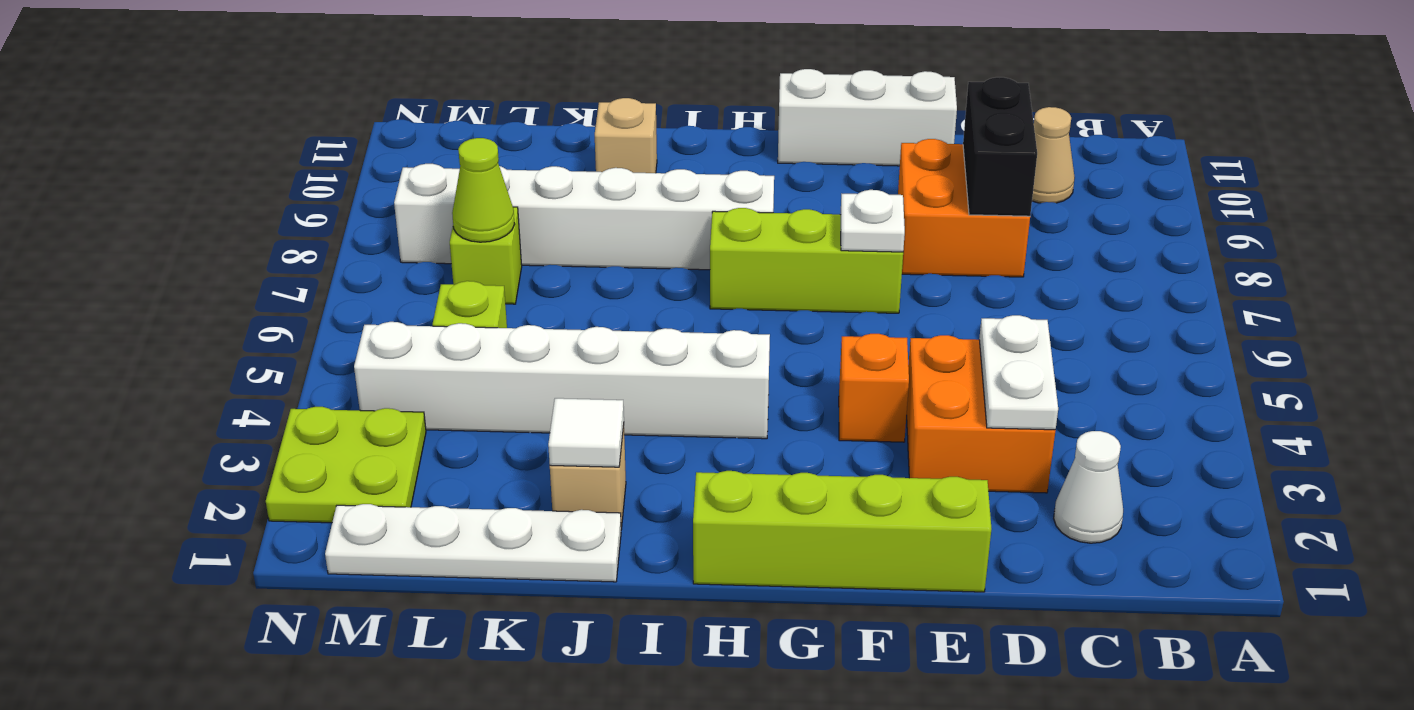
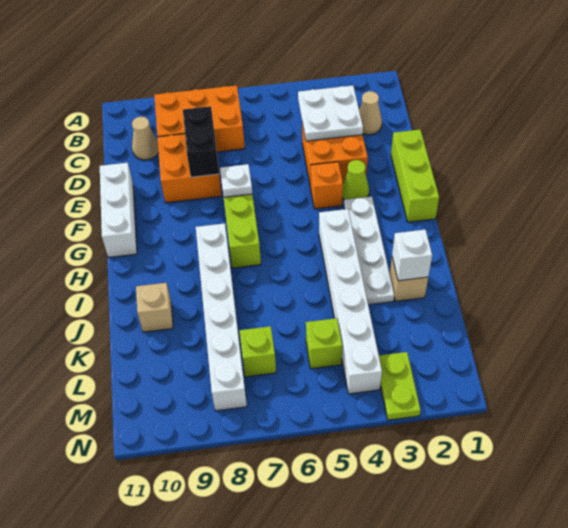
none -> orange brick B7:C9 level 1
white cone C2 level 1 -> tan cone C2 level 1
white plate D3:D4 level 2 -> white plate C3:D4 level 2
black brick D8:D9 level 2 -> black brick D8:E8 level 2
lime brick E1:H1 level 1 -> lime brick E1:G1 level 1
white plate J1:M1 level 1 -> white plate G3:J3 level 1
white tile J2 level 2 -> white brick J2 level 2
lime cone L7 level 2 -> lime cone F3 level 1
lime plate M2:N3 level 1 -> lime plate M3:N3 level 1

